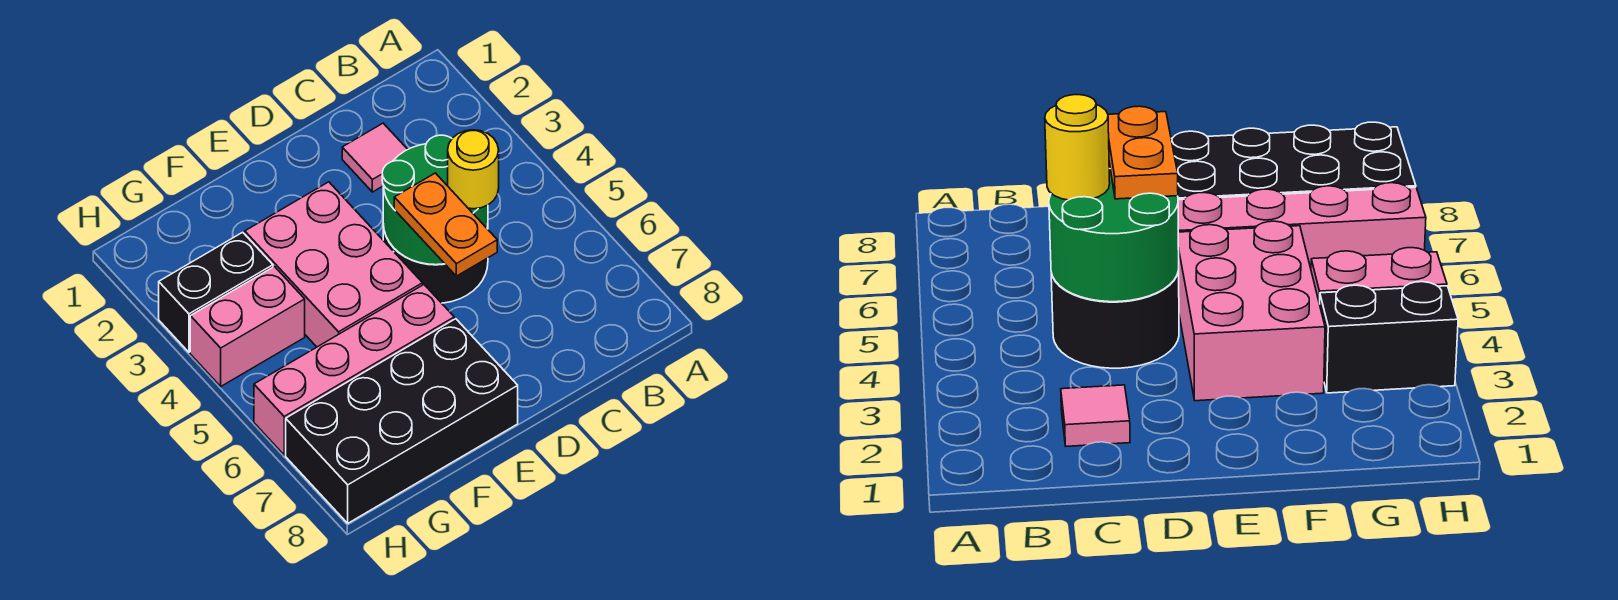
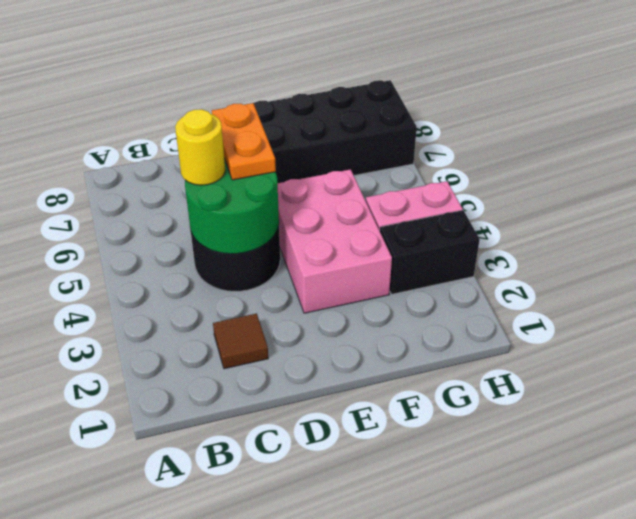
pink tile C2 level 1 -> brown tile C2 level 1
pink brick E6:H6 level 1 -> none

